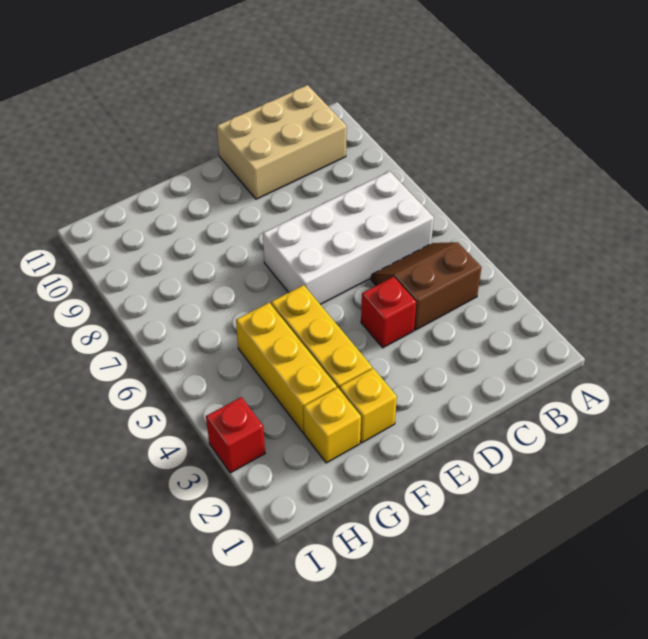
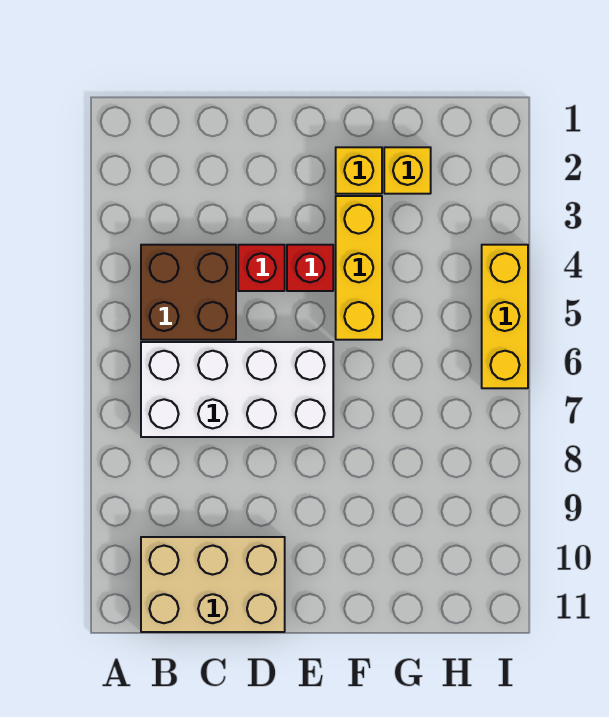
brown slope B4:C5 level 1 top 4 -> brown brick B4:C5 level 1
yellow brick G3:G5 level 1 -> yellow brick I4:I6 level 1
red brick I3 level 1 -> red brick E4 level 1

